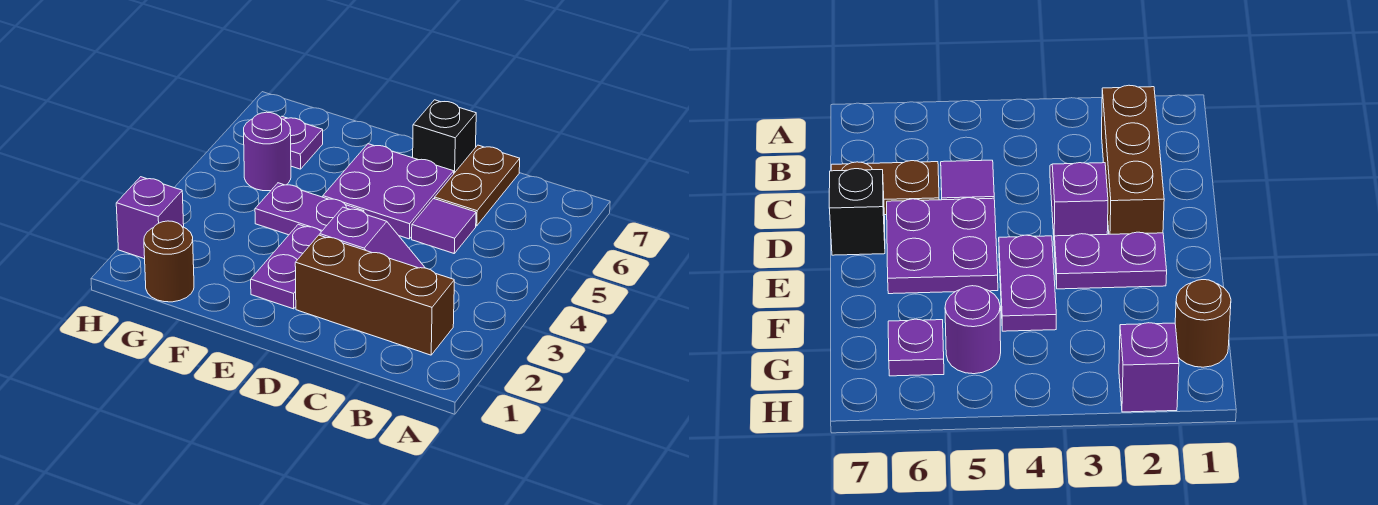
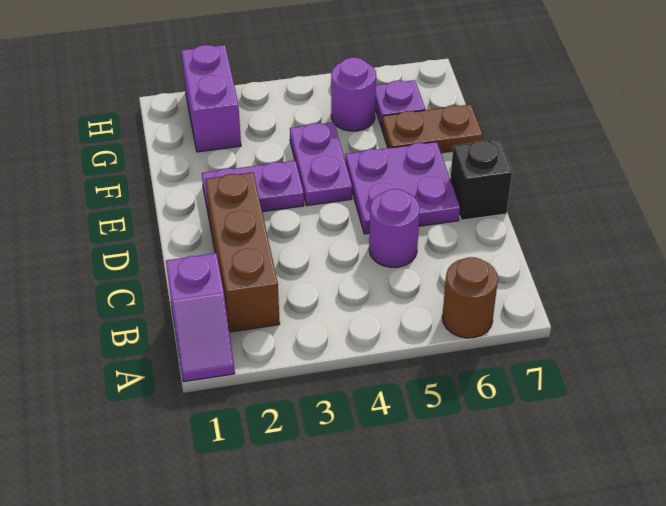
purple slope C3:D3 level 1 top D -> purple slope A1:B1 level 1 top B
purple tile C5 level 1 -> purple round brick C5 level 1
brown plate C6:C7 level 1 -> brown plate F6:F7 level 1
brown round brick G1 level 1 -> brown round brick A6 level 1
purple brick H2 level 1 -> purple brick G2:H2 level 1

